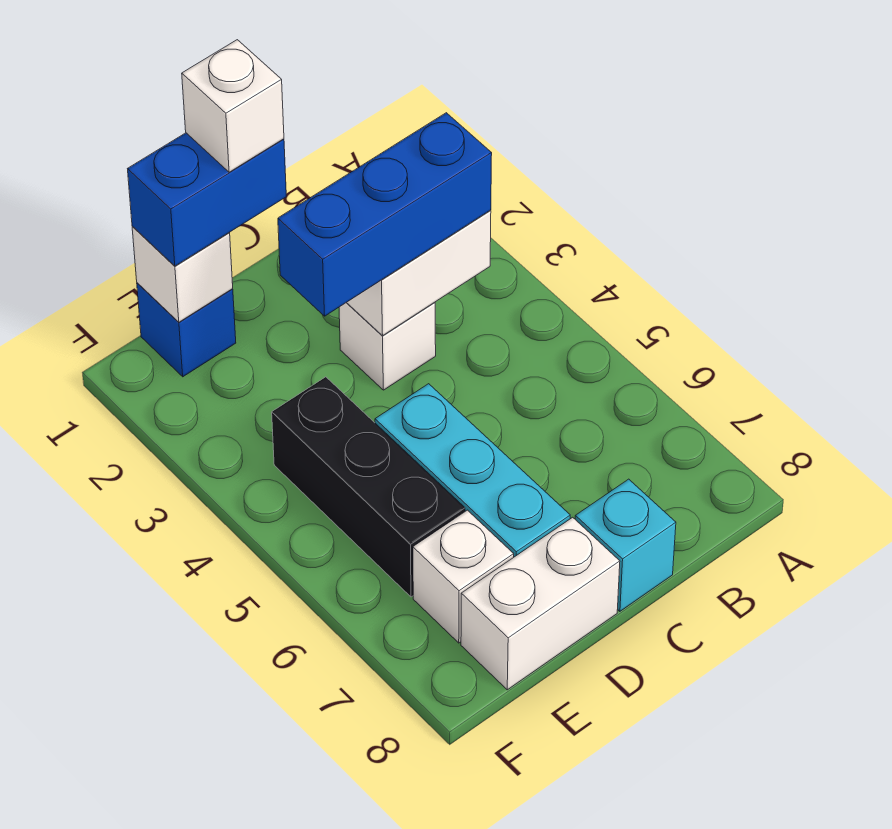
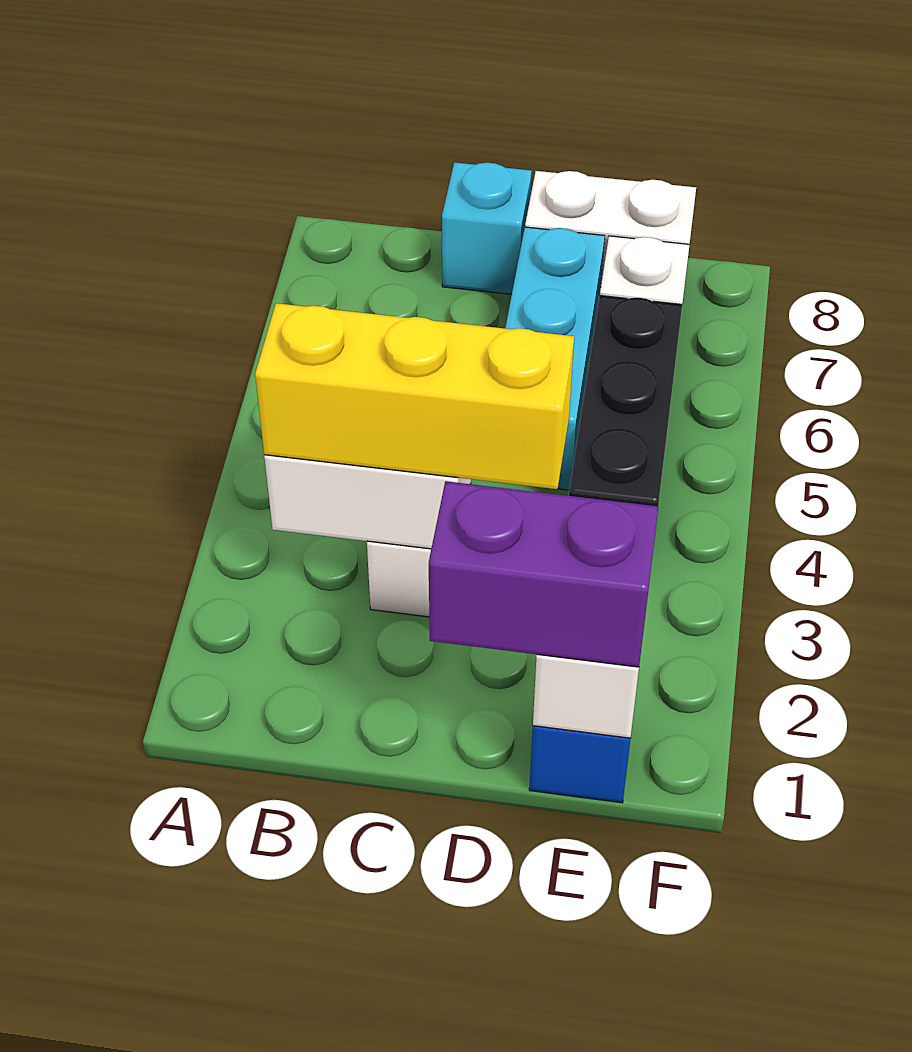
blue brick B3:D3 level 3 -> yellow brick B3:D3 level 3
blue brick D1:E1 level 3 -> purple brick D1:E1 level 3
white brick D1 level 4 -> none

